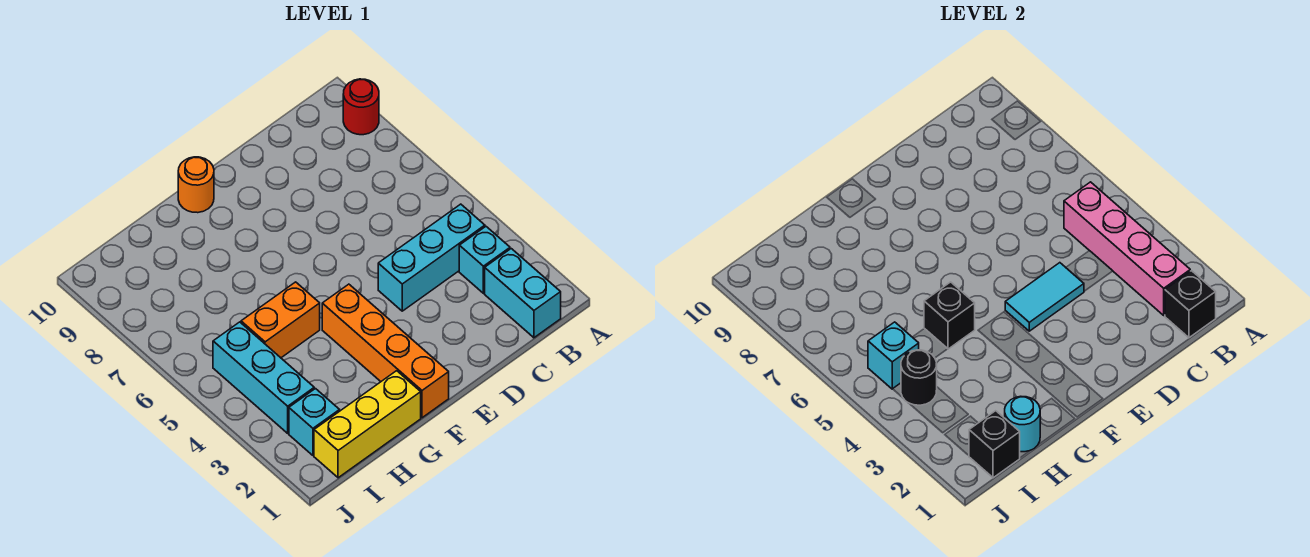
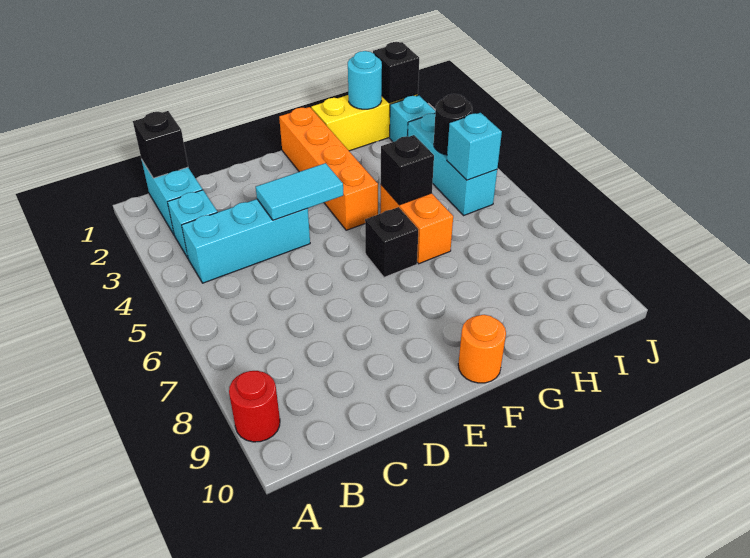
pink brick B2:B5 level 2 -> none
none -> black brick F6 level 1
orange brick G5:H5 level 1 -> orange brick G5:G6 level 1

